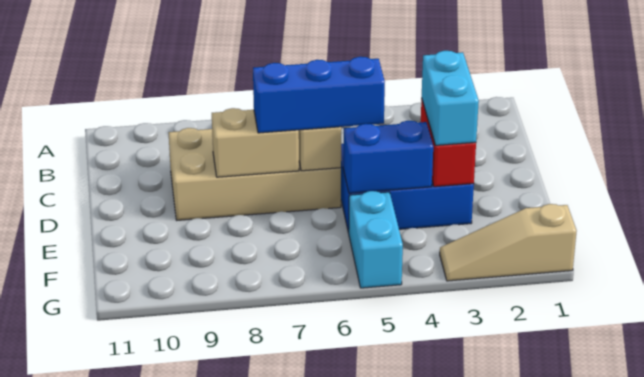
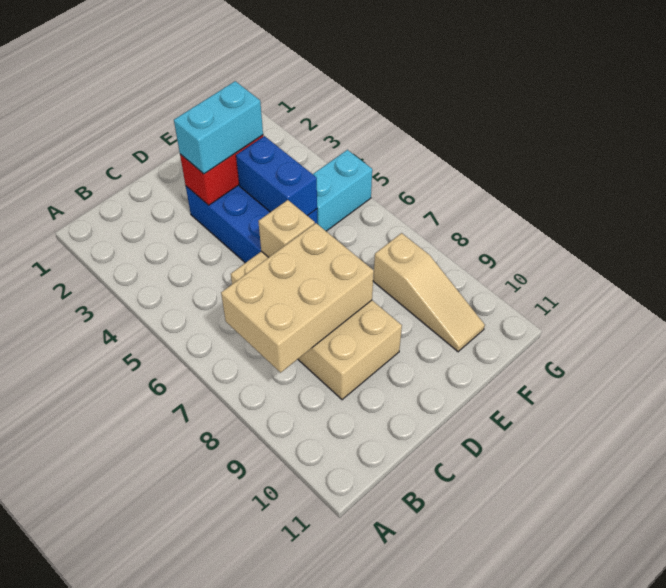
blue brick D5:D7 level 3 -> none
tan brick D7:D8 level 2 -> tan brick B7:D8 level 2
tan slope G1:G3 level 1 top 1 -> tan slope F8:F10 level 1 top 8

